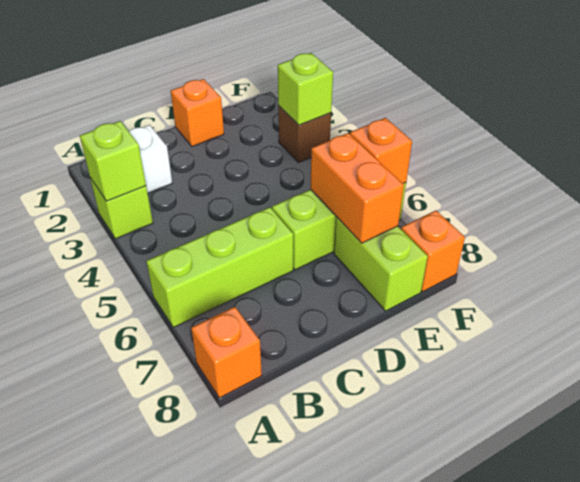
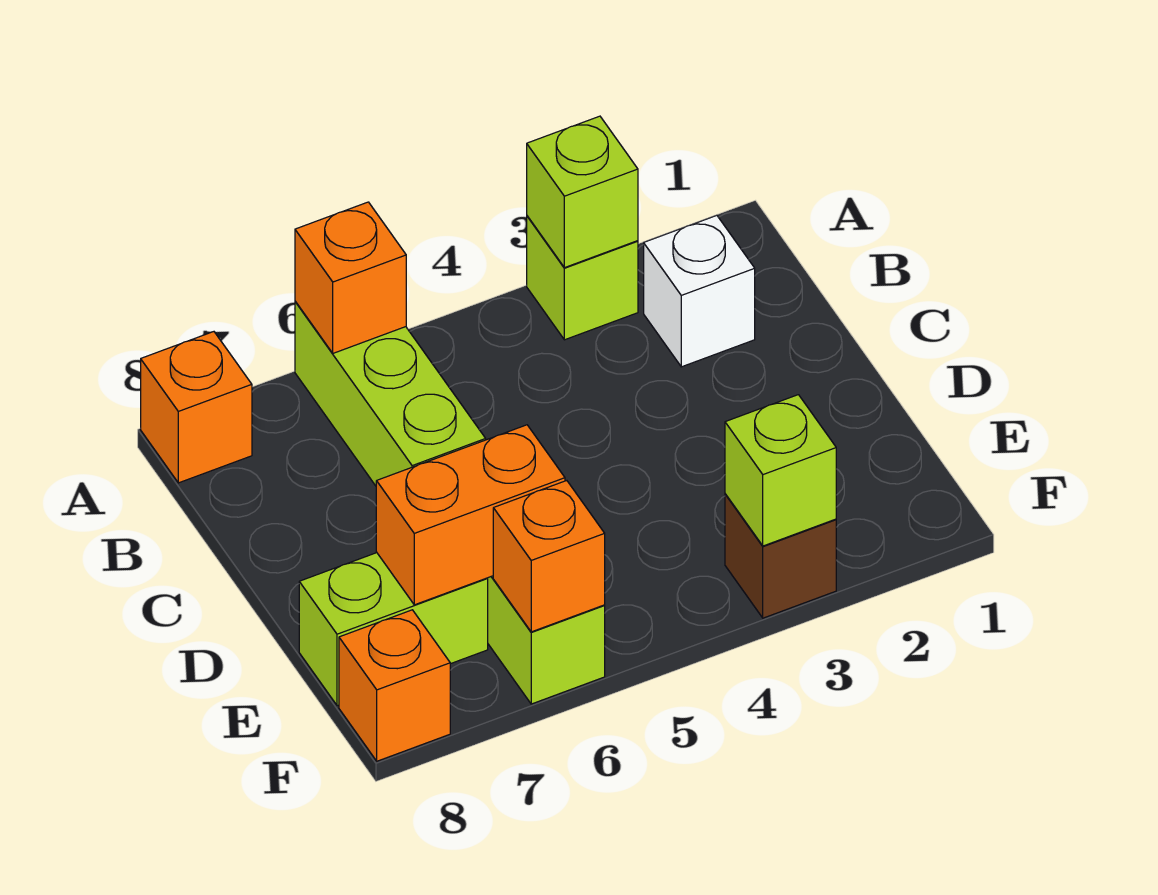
orange brick D1 level 1 -> orange brick A6 level 2

